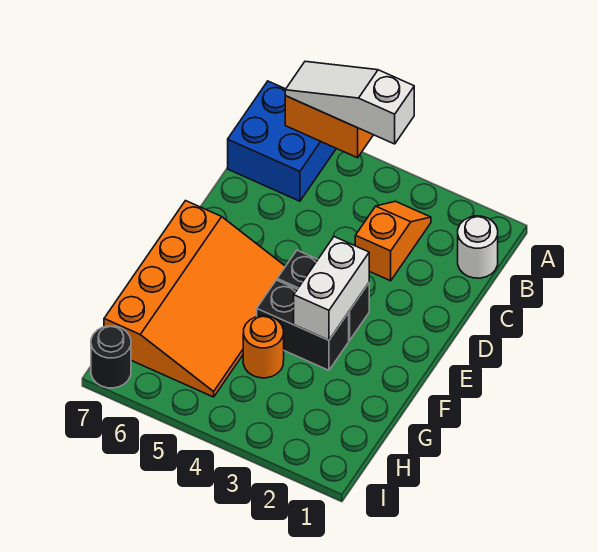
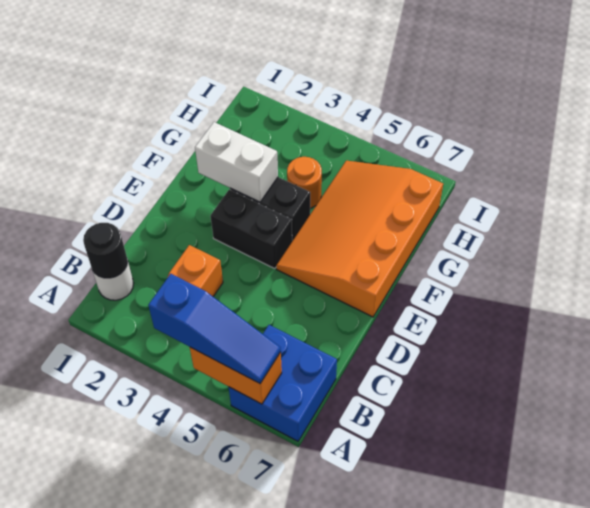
white slope A4:A6 level 3 top 4 -> blue slope A4:A6 level 3 top 4
white brick E3:F3 level 2 -> white brick F2:F3 level 2
black round brick I7 level 1 -> black round brick B1 level 2

